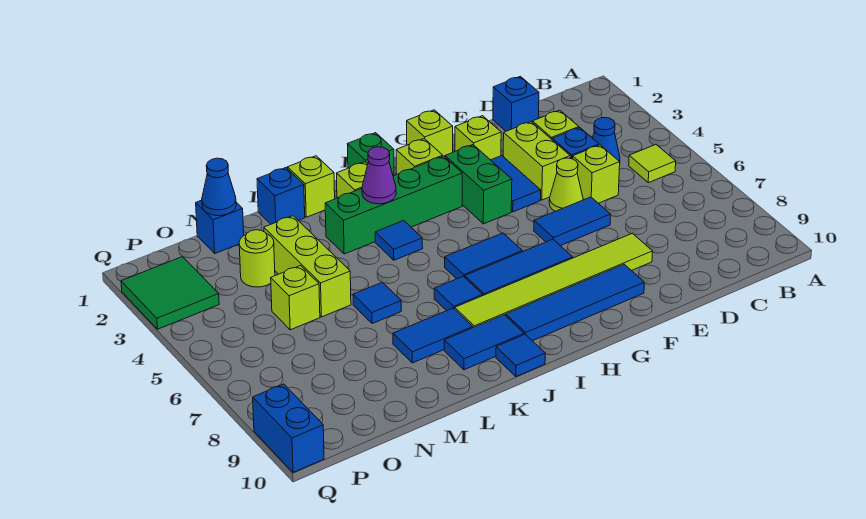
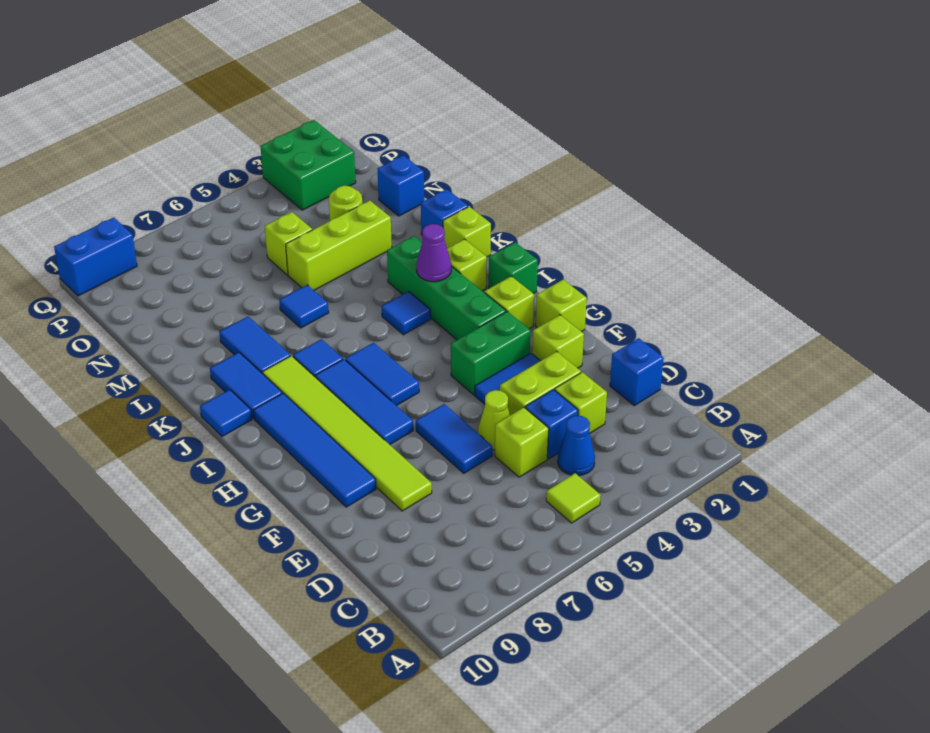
blue cone N1 level 2 -> none
green tile P2:Q3 level 1 -> green brick P2:Q3 level 1

